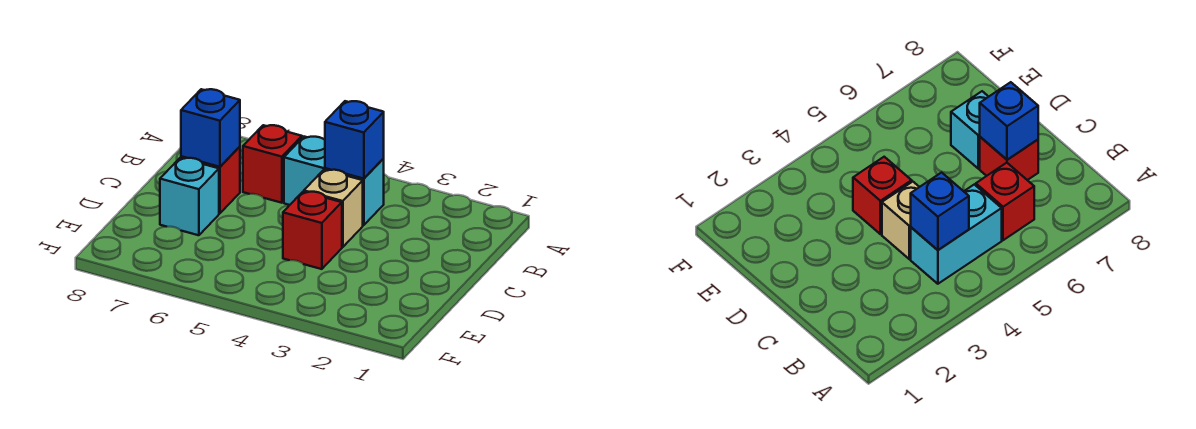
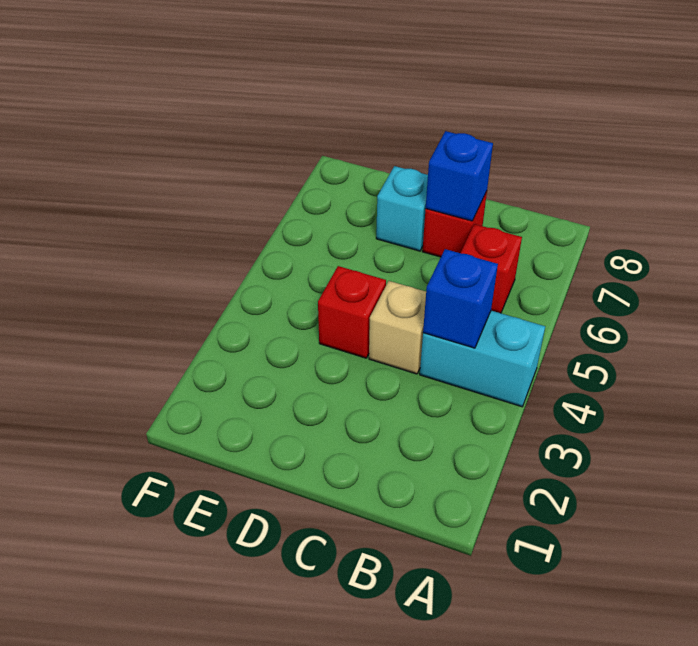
cyan brick B4:B5 level 1 -> cyan brick A4:B4 level 1

